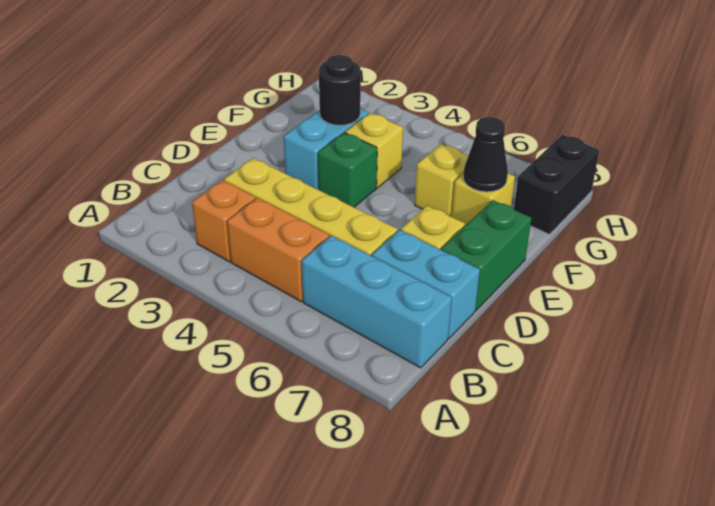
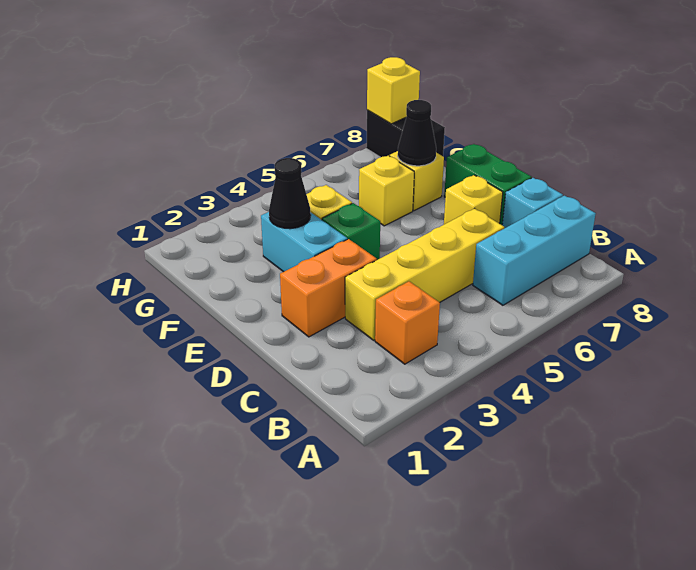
orange brick B4:B5 level 1 -> orange brick D2:D3 level 1
cyan brick C7:C8 level 1 -> cyan brick C8 level 1
black round brick F3 level 2 -> black cone F3 level 2
none -> yellow brick H8 level 2

